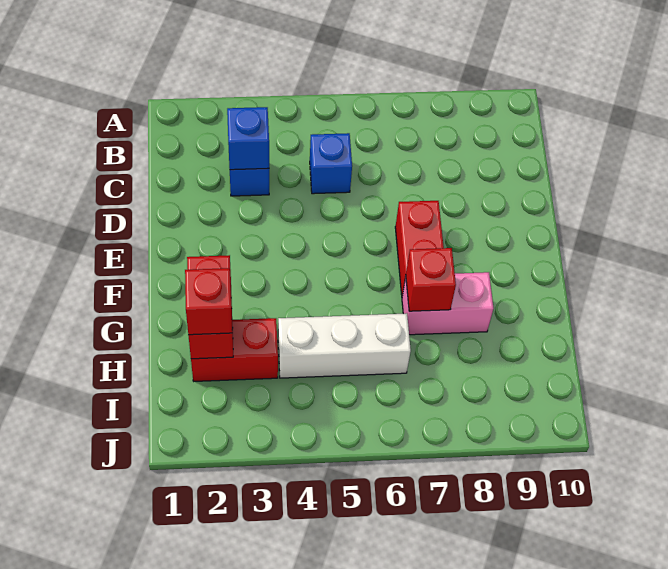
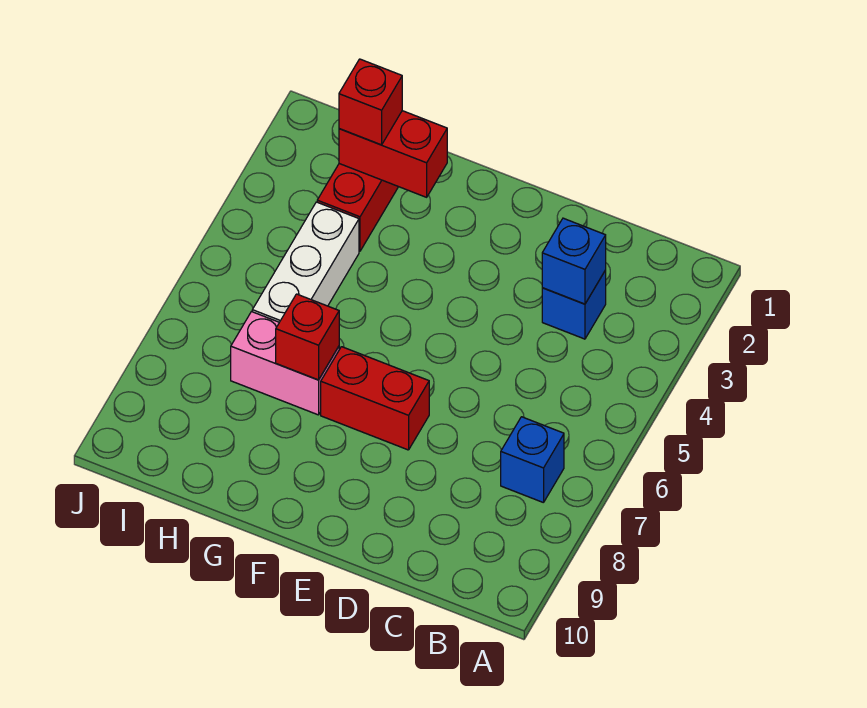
blue brick C5 level 1 -> blue brick B7 level 1
pink brick G7:G8 level 1 -> pink brick G7:H7 level 1

